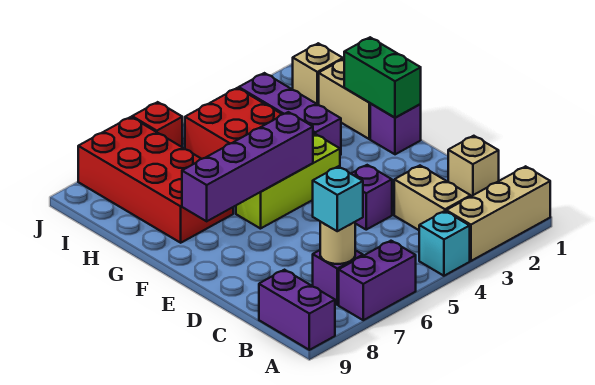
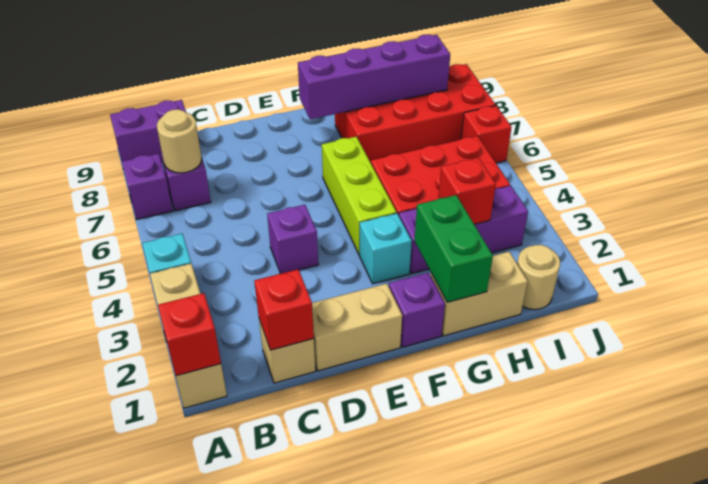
none -> red brick A1 level 2
purple brick A6:A7 level 1 -> purple brick A7 level 1
tan brick B3:C3 level 1 -> tan brick D1:E1 level 1
cyan brick B7 level 3 -> cyan brick F3 level 1
none -> red brick C1 level 2
green brick F1:G1 level 2 -> green brick G1:G2 level 2
purple brick F5:F8 level 2 -> purple brick F8:I8 level 2
none -> red brick H3 level 2
tan brick I1 level 1 -> tan round brick I1 level 1

